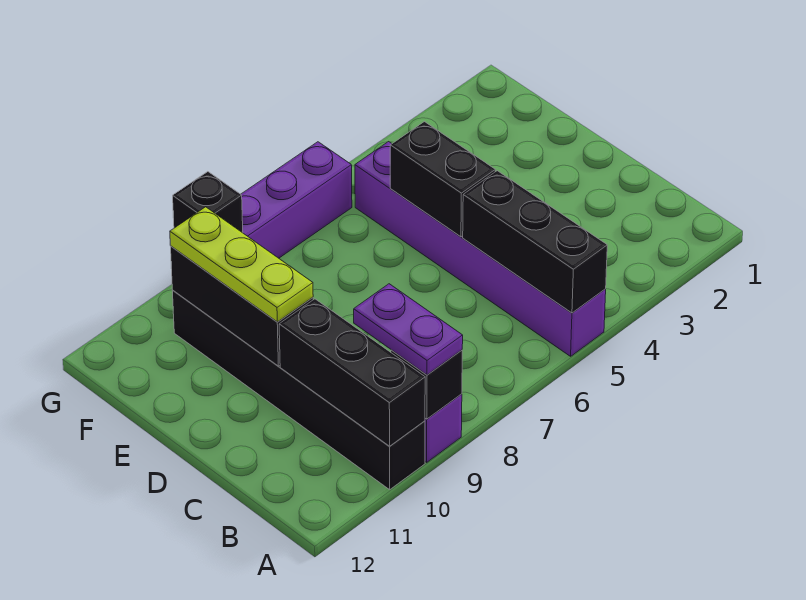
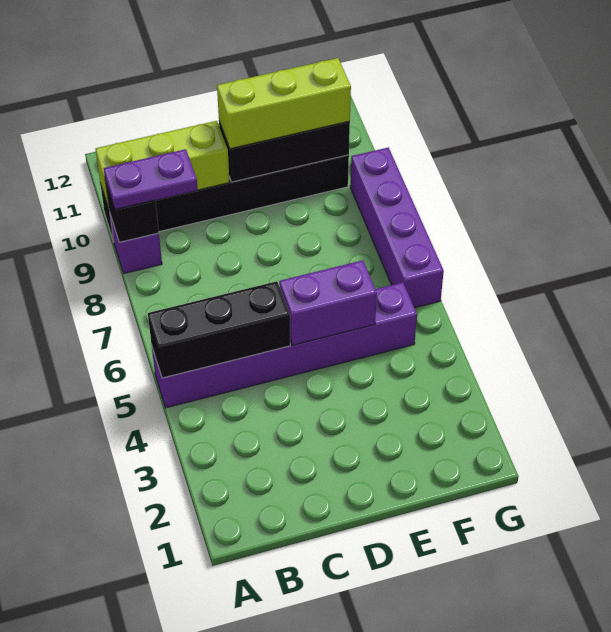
black brick A10:C10 level 2 -> lime brick A10:C10 level 2
black brick D5:E5 level 2 -> purple brick D5:E5 level 2
lime plate D10:F10 level 3 -> lime brick D10:F10 level 3
black brick G9 level 2 -> none

